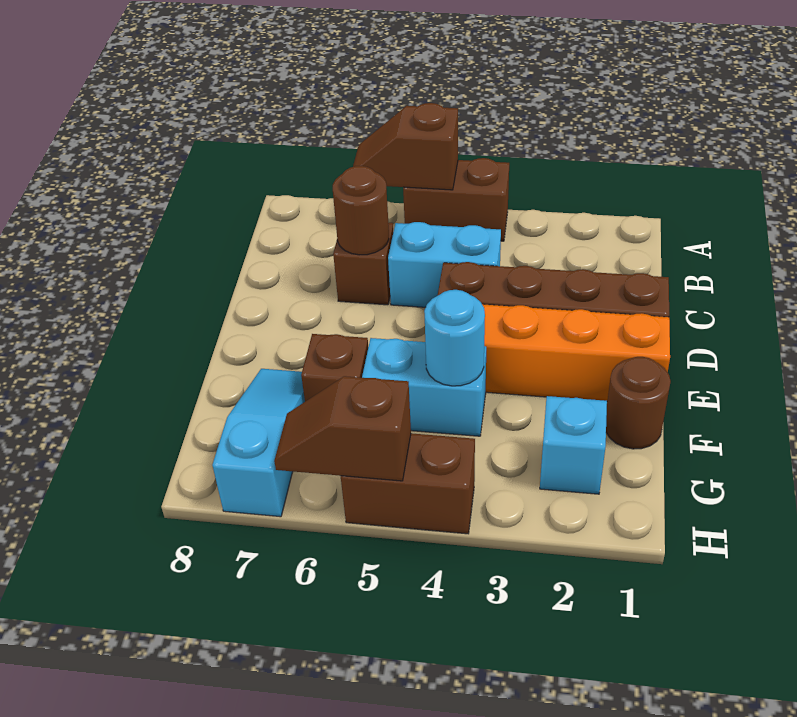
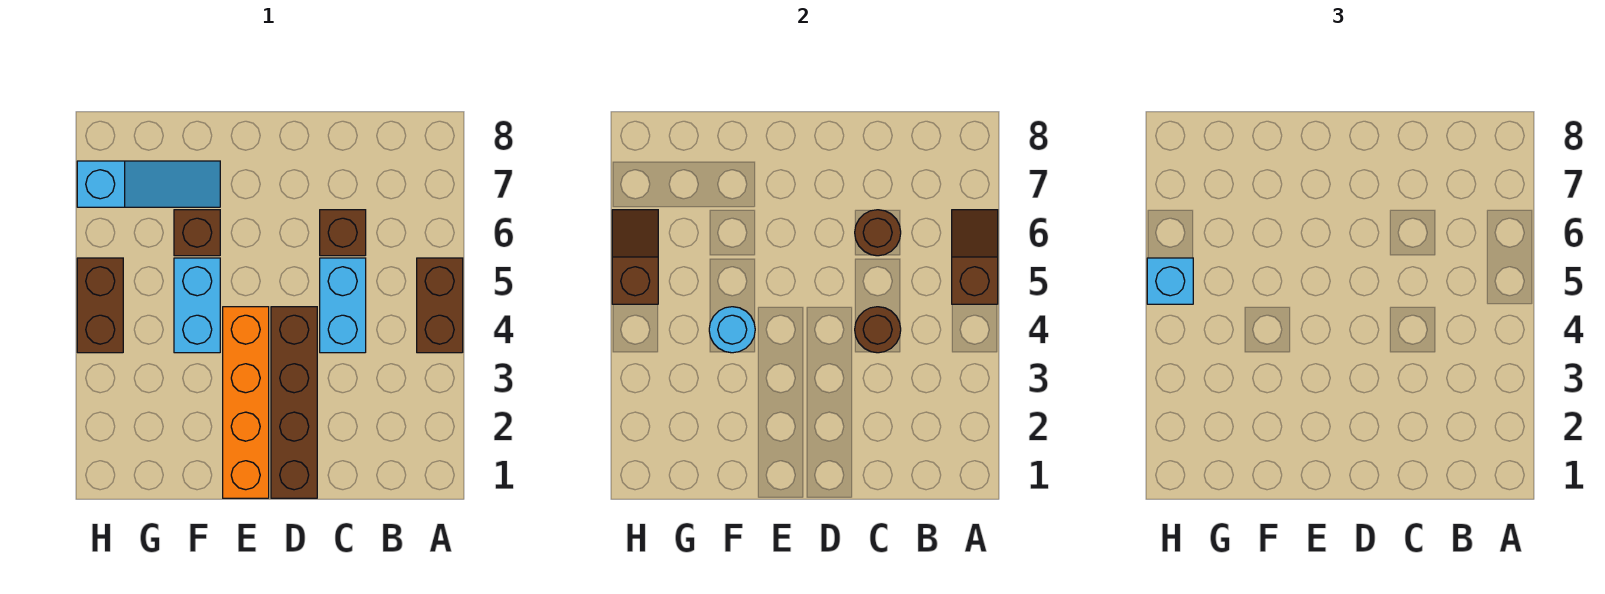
brown round brick F1 level 1 -> brown round brick C4 level 2
cyan brick G2 level 1 -> cyan brick H5 level 3

